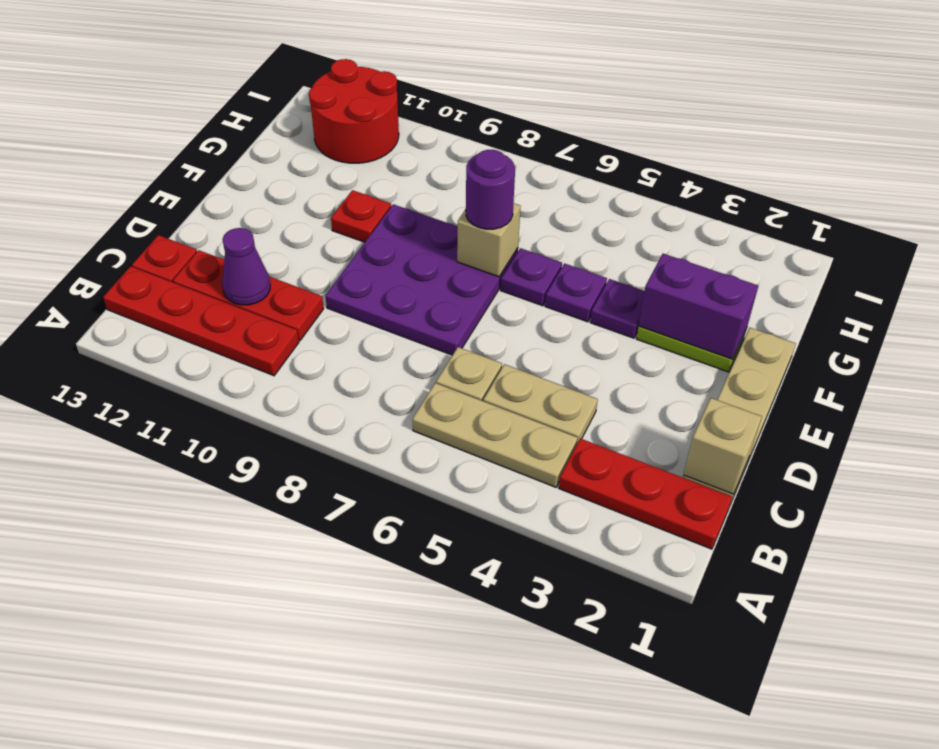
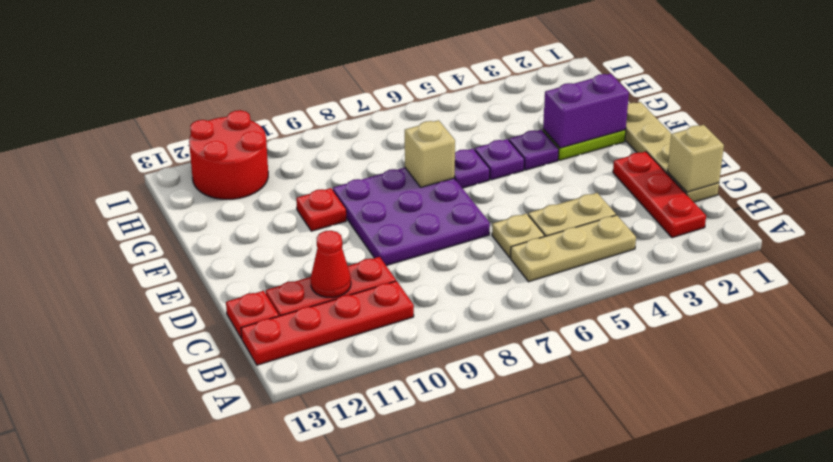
red plate B1:B3 level 1 -> red plate B2:D2 level 1
purple cone C11 level 2 -> red cone C11 level 2
purple round brick F7 level 3 -> none

